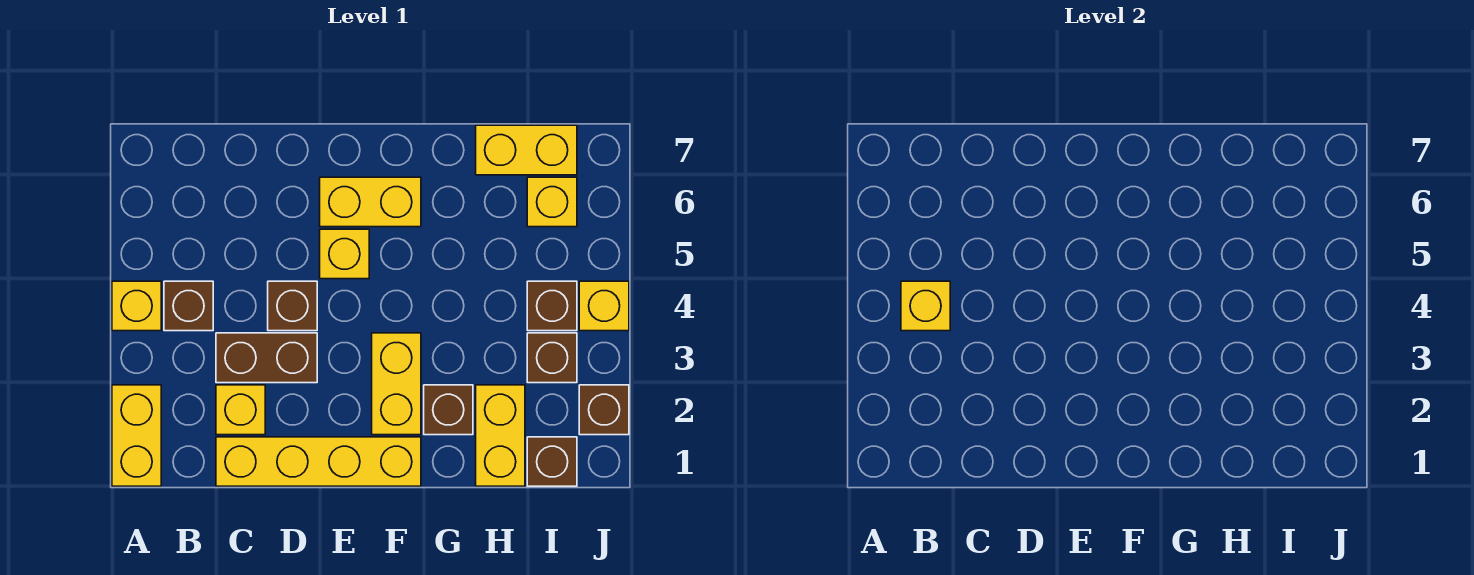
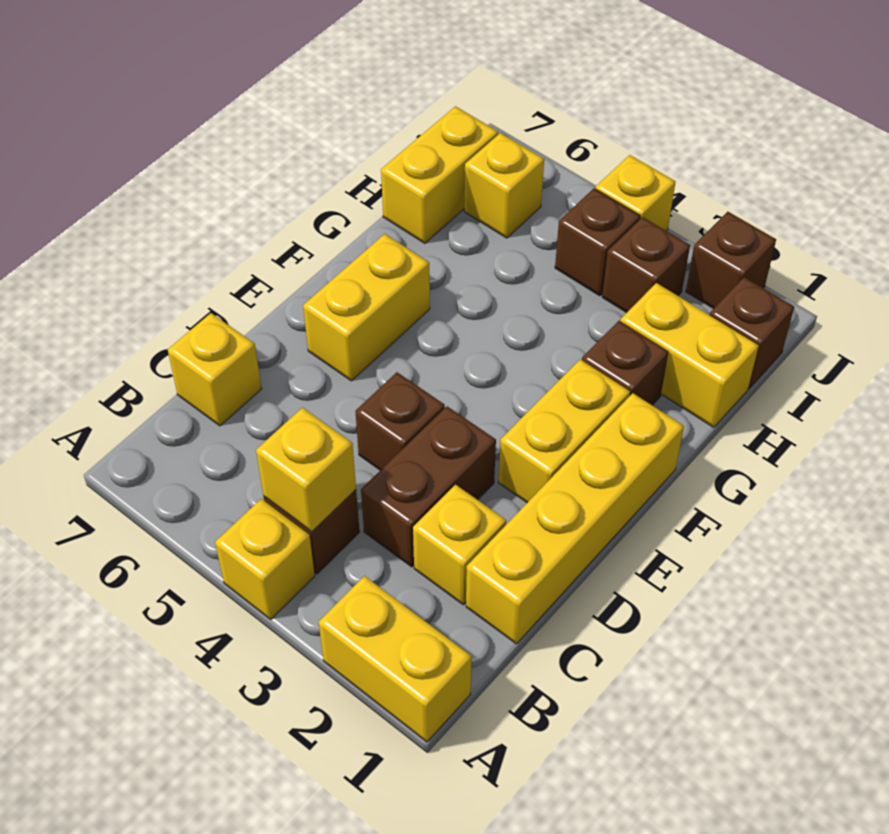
yellow brick E5 level 1 -> yellow brick C7 level 1
yellow brick F2:F3 level 1 -> yellow brick E2:F2 level 1

